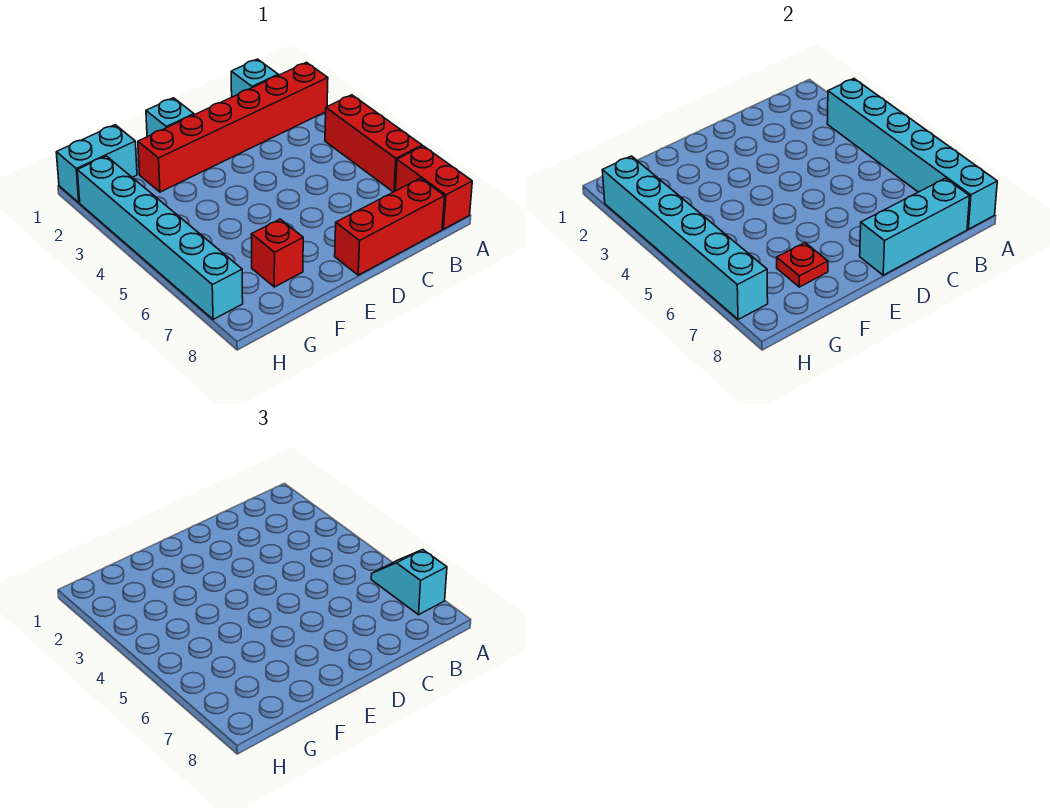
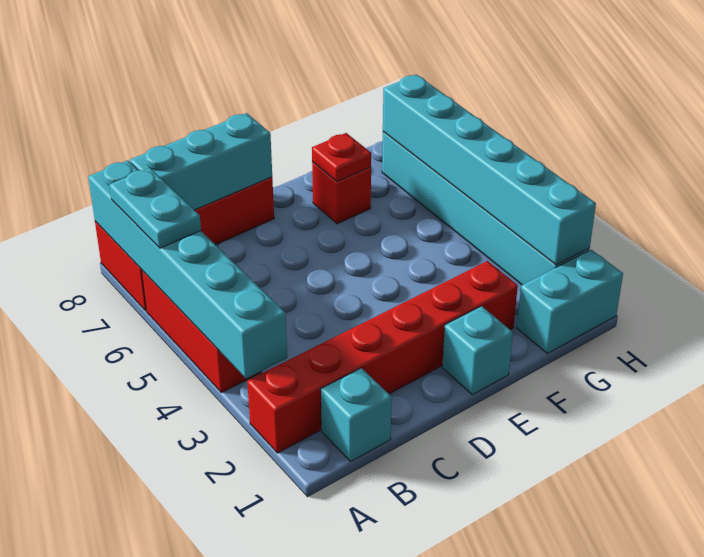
cyan slope A6:A7 level 3 top 7 -> cyan plate A6:A7 level 3

